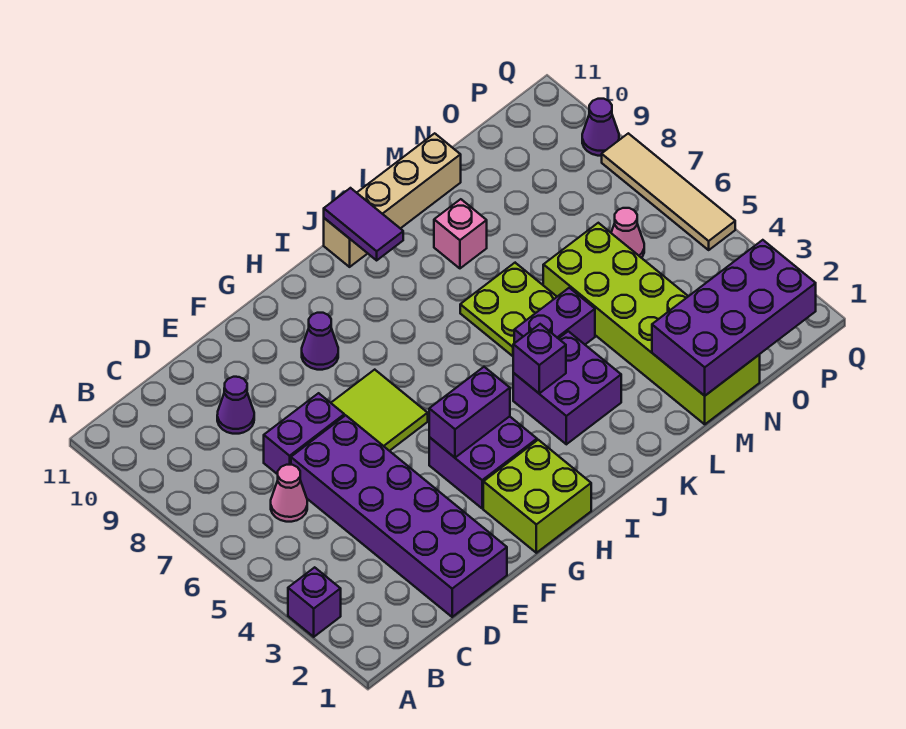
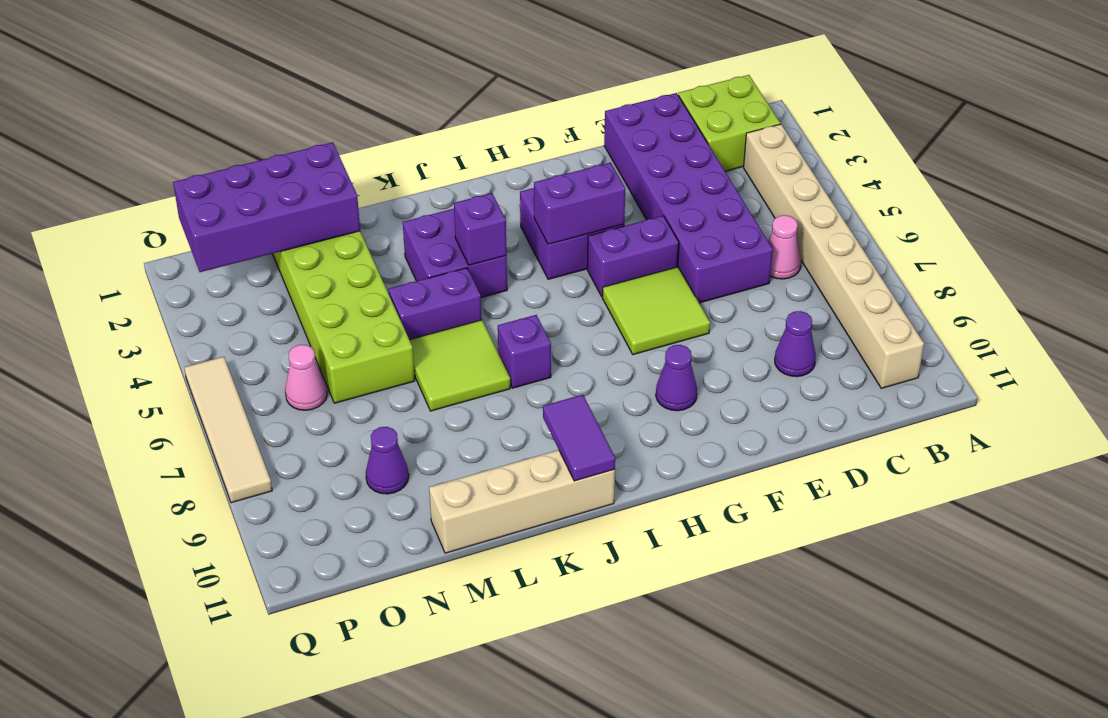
purple brick A3 level 1 -> purple brick J7 level 1
none -> tan brick B3:B10 level 1
purple brick D7:E7 level 1 -> purple brick F5:G5 level 1
lime brick G1:H2 level 1 -> lime brick B1:C2 level 1
lime plate K6:L7 level 1 -> lime tile K6:L7 level 1
pink brick L9 level 1 -> none
purple cone Q9 level 1 -> purple cone N9 level 1

